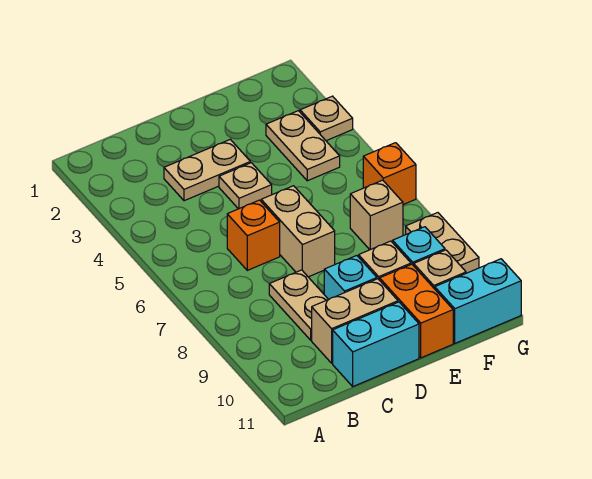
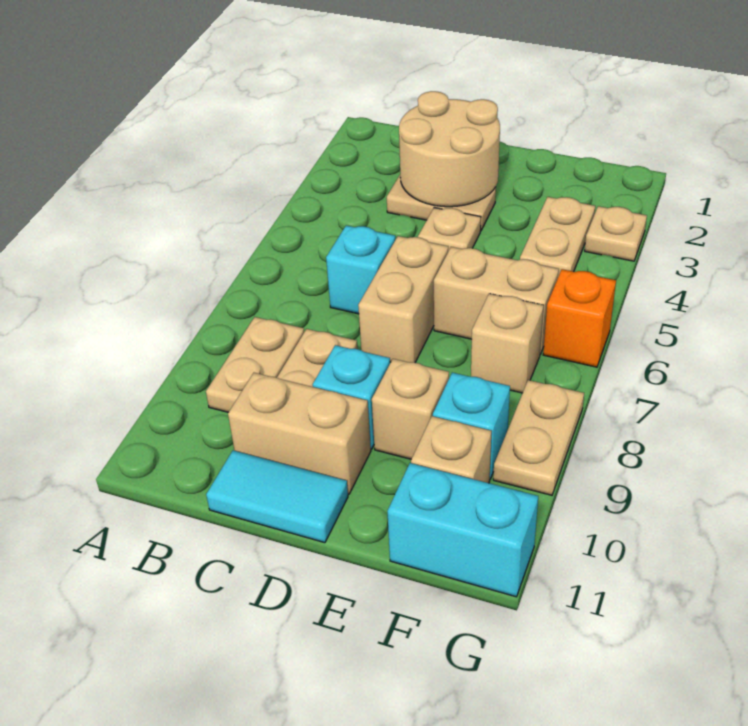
none -> tan plate B8:B9 level 1
none -> tan round brick C2:D3 level 2
orange brick C6 level 1 -> cyan brick C6 level 1
cyan brick C11:D11 level 1 -> cyan tile C11:D11 level 1
none -> tan brick E6:F6 level 1
orange brick E10:E11 level 1 -> none

